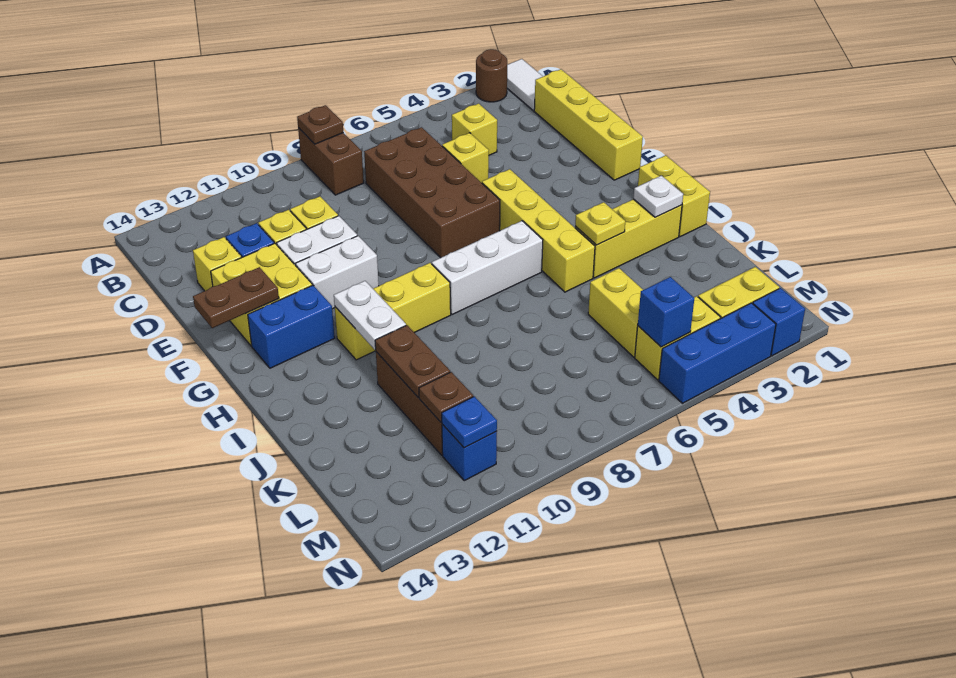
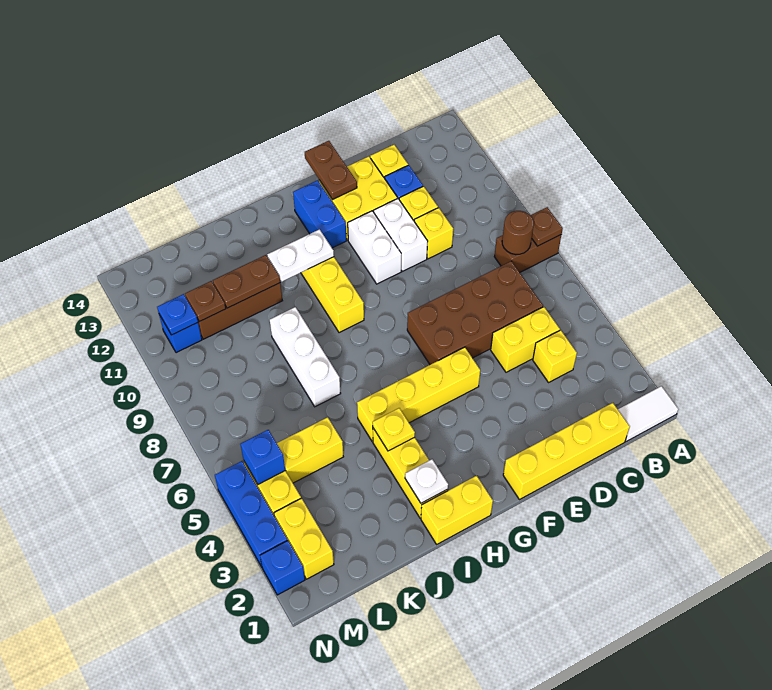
brown round brick A2 level 1 -> brown round brick B8 level 2
yellow brick D5 level 1 -> yellow brick C5:D5 level 1
white brick H6:H8 level 1 -> white brick J7:J9 level 1

